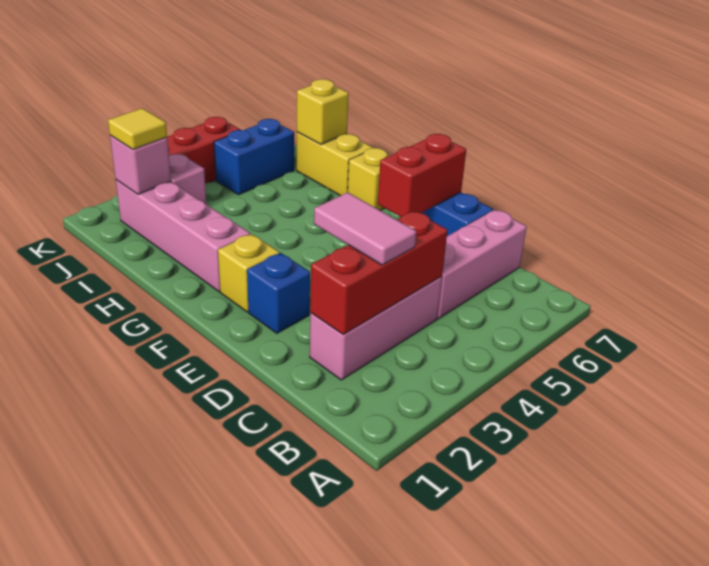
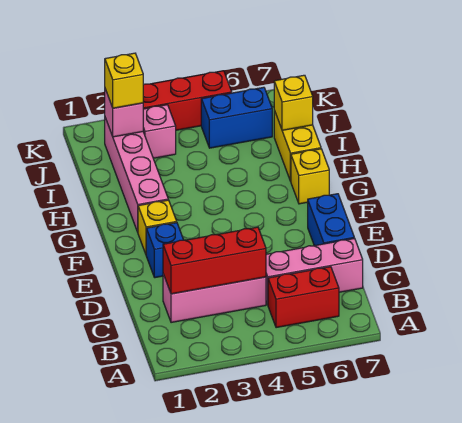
pink tile C3:D3 level 3 -> none
red brick E6:E7 level 2 -> red brick B5:B6 level 1
yellow tile J2 level 3 -> yellow brick J2 level 3

